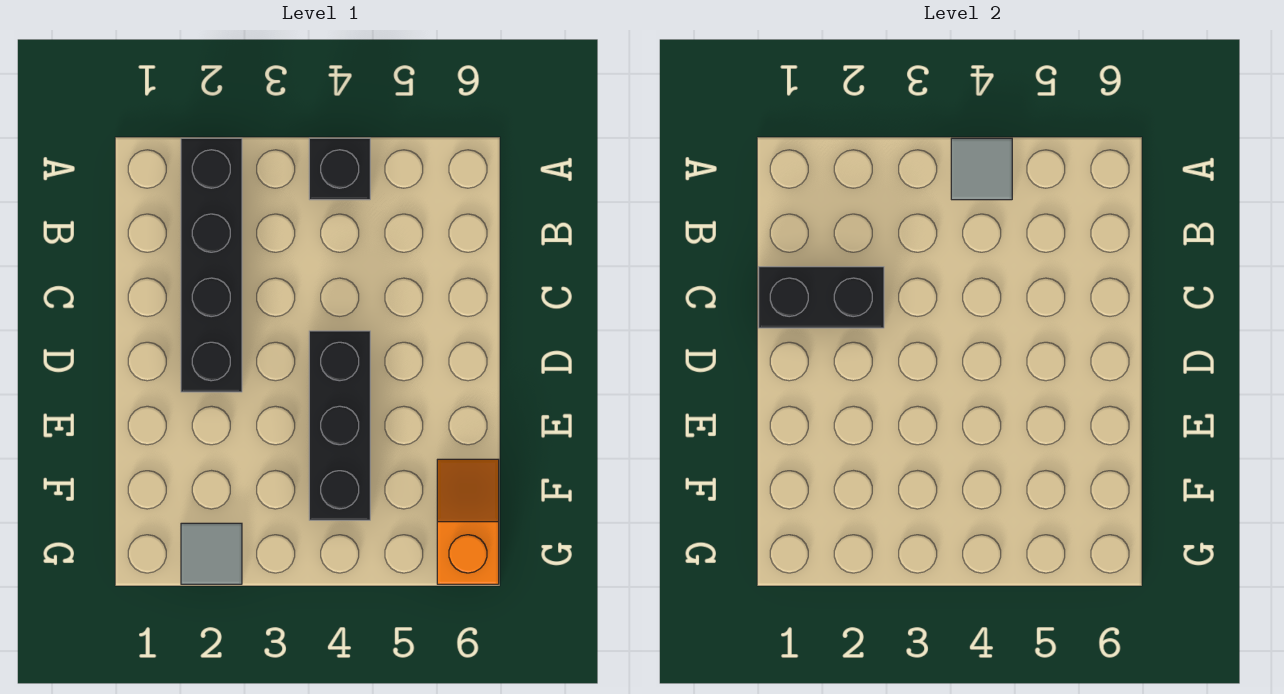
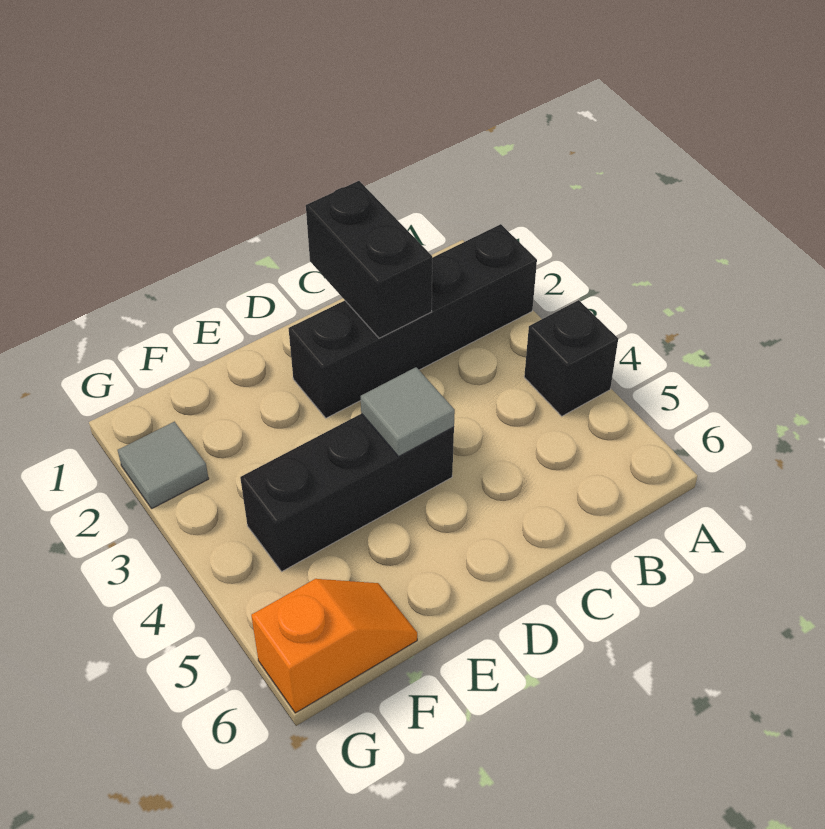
grey tile A4 level 2 -> grey tile D4 level 2

